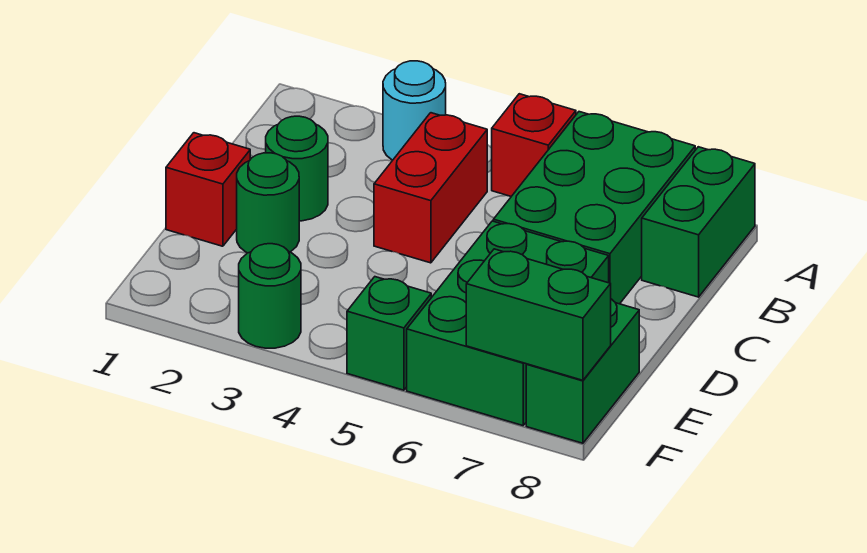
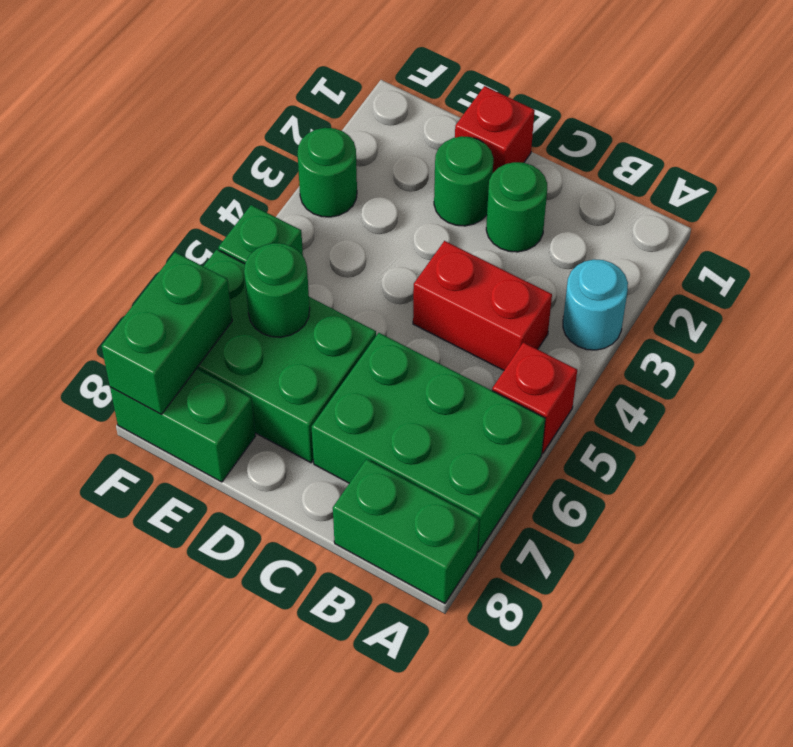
none -> green round brick E6 level 2

